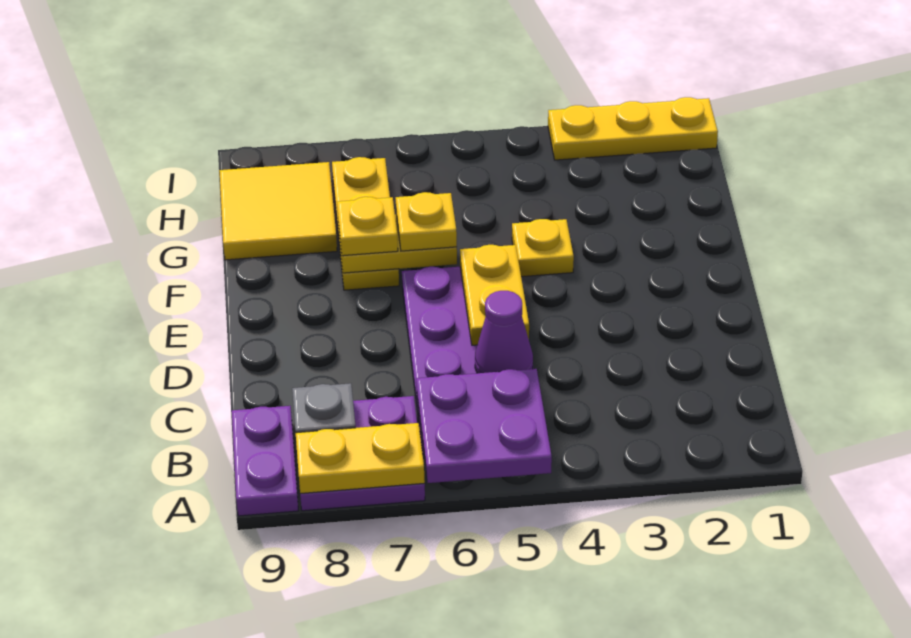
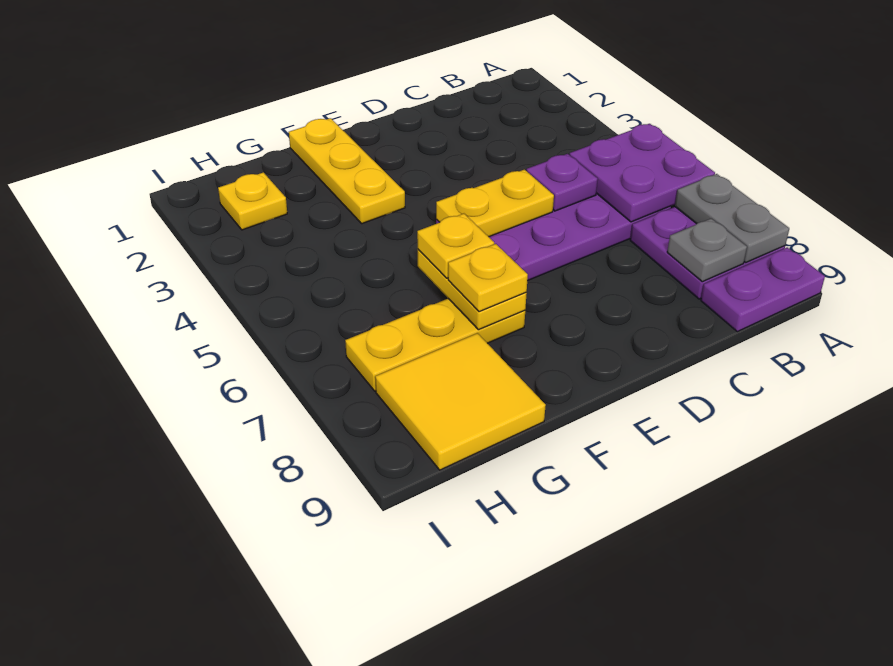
yellow plate A7:A8 level 2 -> grey plate A7:A8 level 2
purple cone C5 level 2 -> purple plate C5 level 2
yellow plate F4 level 1 -> yellow plate H2 level 1
yellow plate I1:I3 level 1 -> yellow plate F1:F3 level 1

